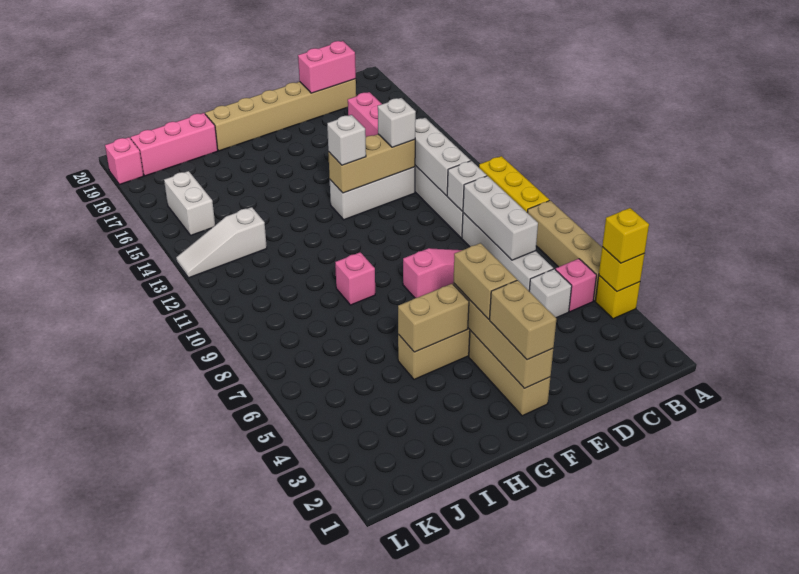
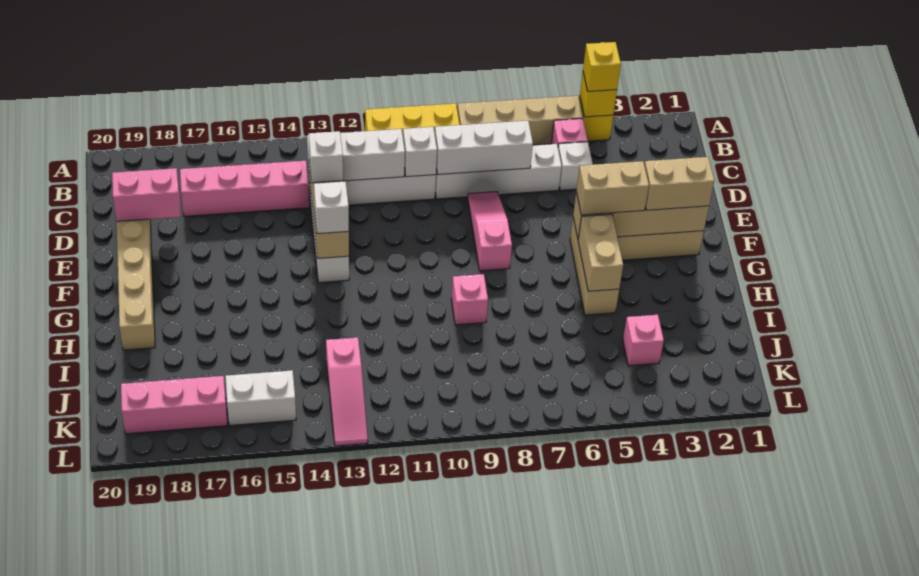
pink brick C19:D19 level 2 -> pink brick D18:D19 level 2
pink brick I19:K19 level 1 -> pink brick K17:K19 level 1
white slope J13:L13 level 1 top J -> pink slope J13:L13 level 1 top J
pink brick L19 level 1 -> pink brick J4 level 1

